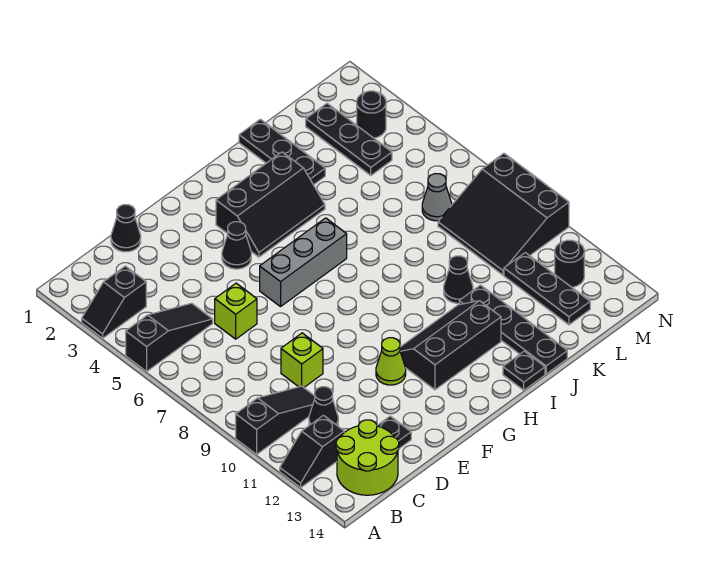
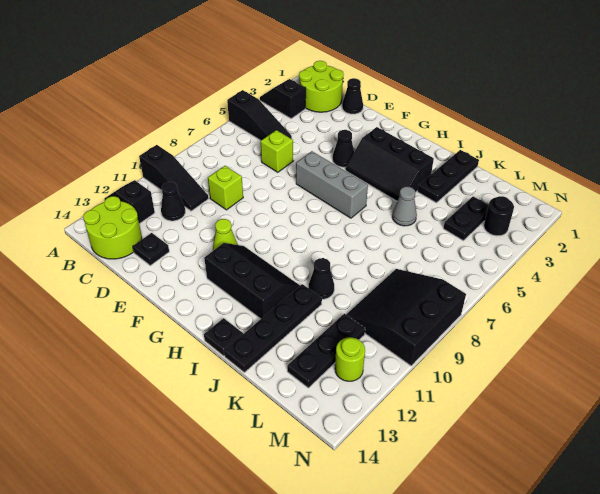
none -> lime round brick B1:C2 level 1
black plate L2:L4 level 1 -> black plate L3:L4 level 1
grey cone L7 level 1 -> grey cone J5 level 1
black round brick M12 level 1 -> lime round brick M12 level 1

